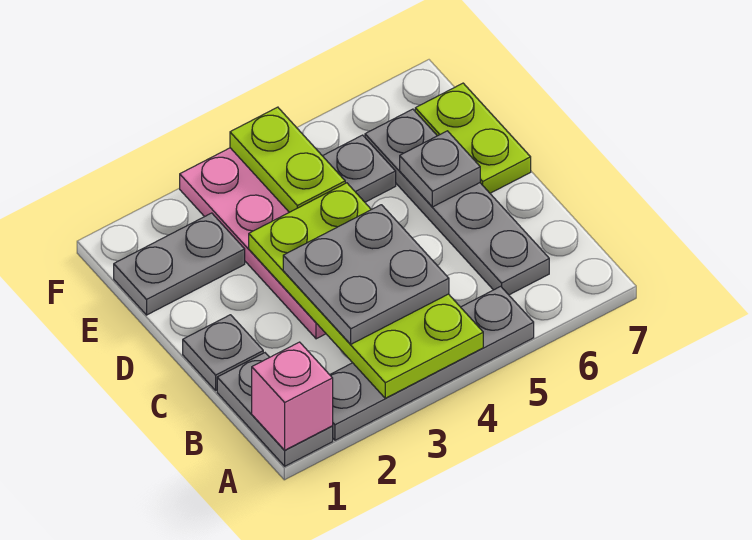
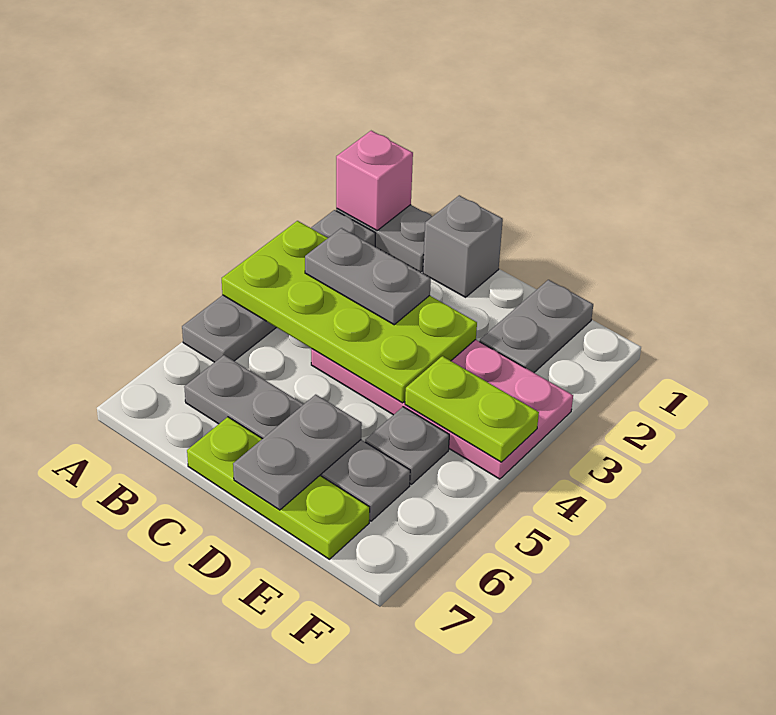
grey plate B3:C4 level 3 -> grey plate B3:C3 level 3
grey plate C1 level 1 -> grey brick C1 level 1
grey plate D6 level 2 -> grey plate D6:D7 level 2
lime plate D7:E7 level 1 -> lime plate C7:E7 level 1

